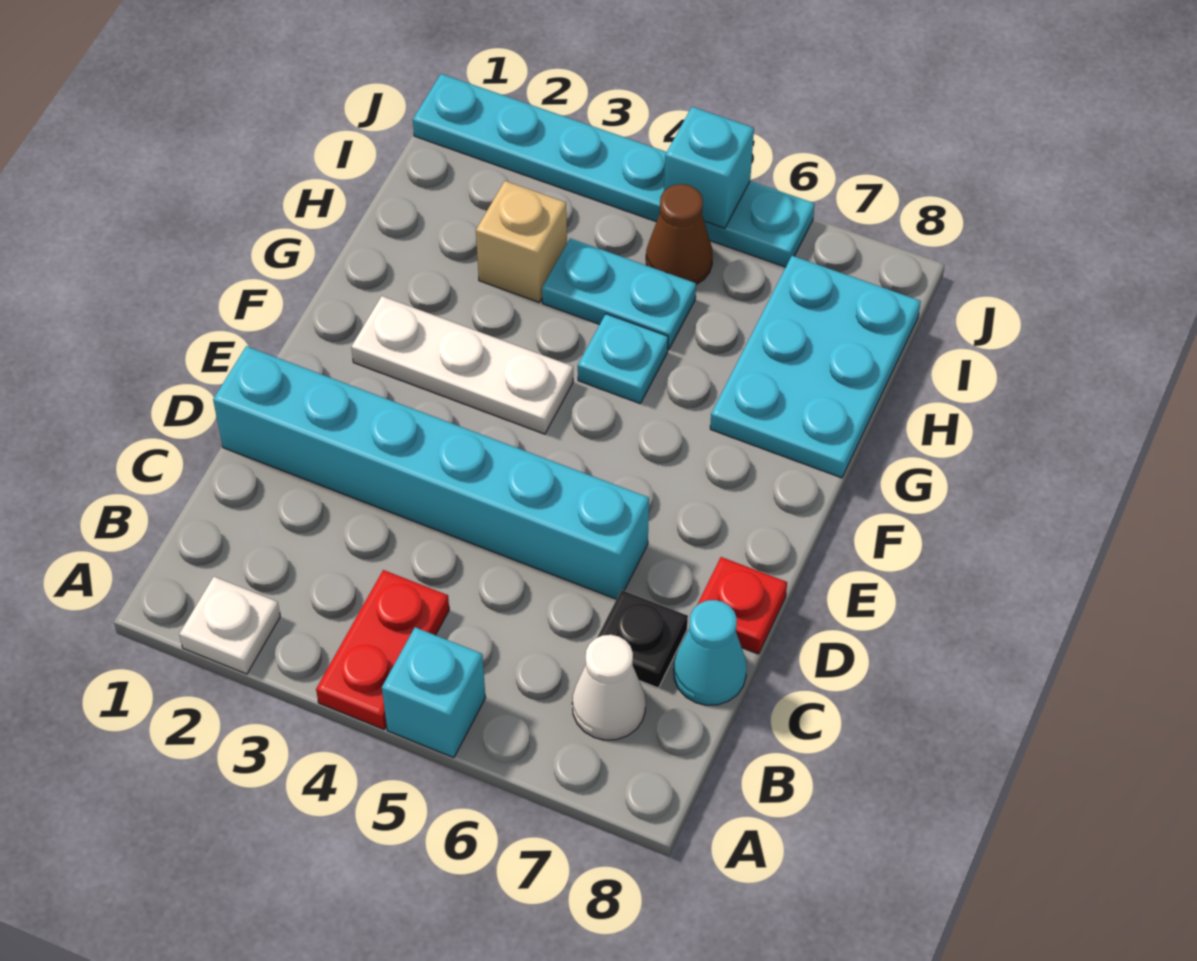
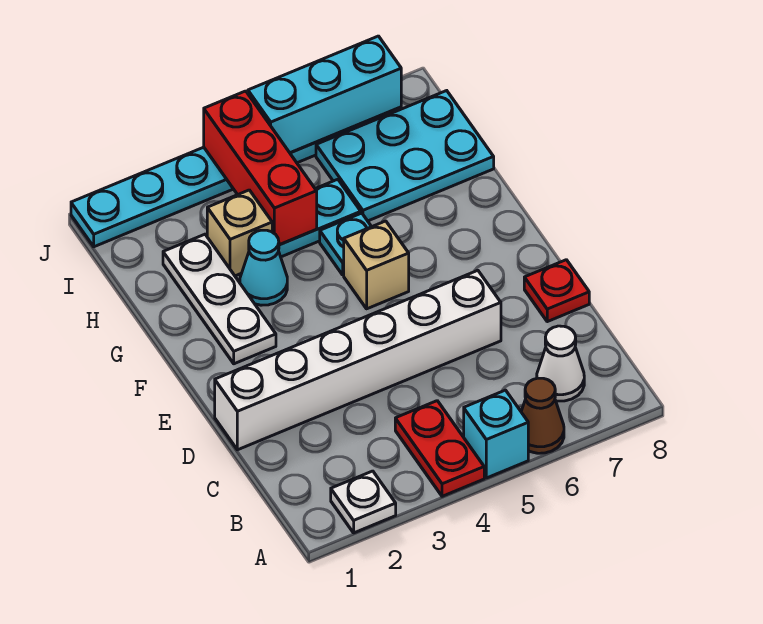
black plate C7 level 1 -> none
cyan cone C8 level 1 -> cyan cone G3 level 1
cyan brick D1:D6 level 1 -> white brick D1:D6 level 1
white plate F2:F4 level 1 -> white plate F2:H2 level 1
none -> tan brick F5 level 1
cyan plate G7:I8 level 1 -> cyan plate H6:I8 level 1
none -> red brick H4:J4 level 2
brown cone I5 level 1 -> brown cone A6 level 1
cyan brick J5 level 2 -> cyan brick J5:J7 level 2

